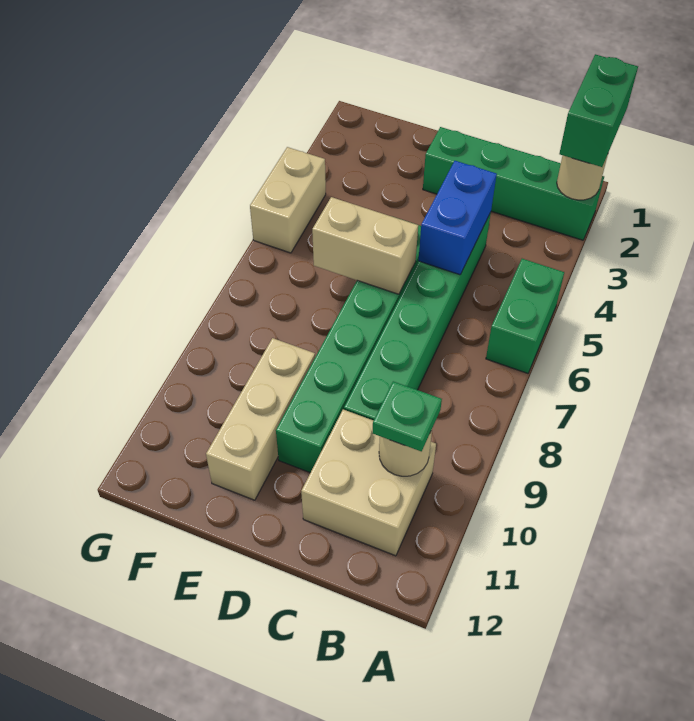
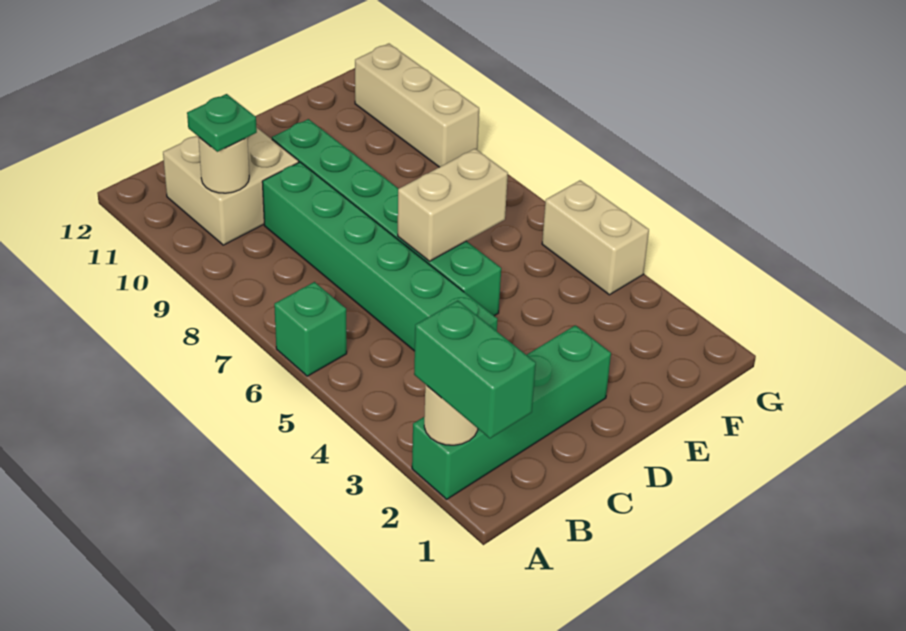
green brick A5:A6 level 1 -> green brick A6 level 1
blue brick C4:C5 level 2 -> none
tan brick E9:E11 level 1 -> tan brick G9:G11 level 1

